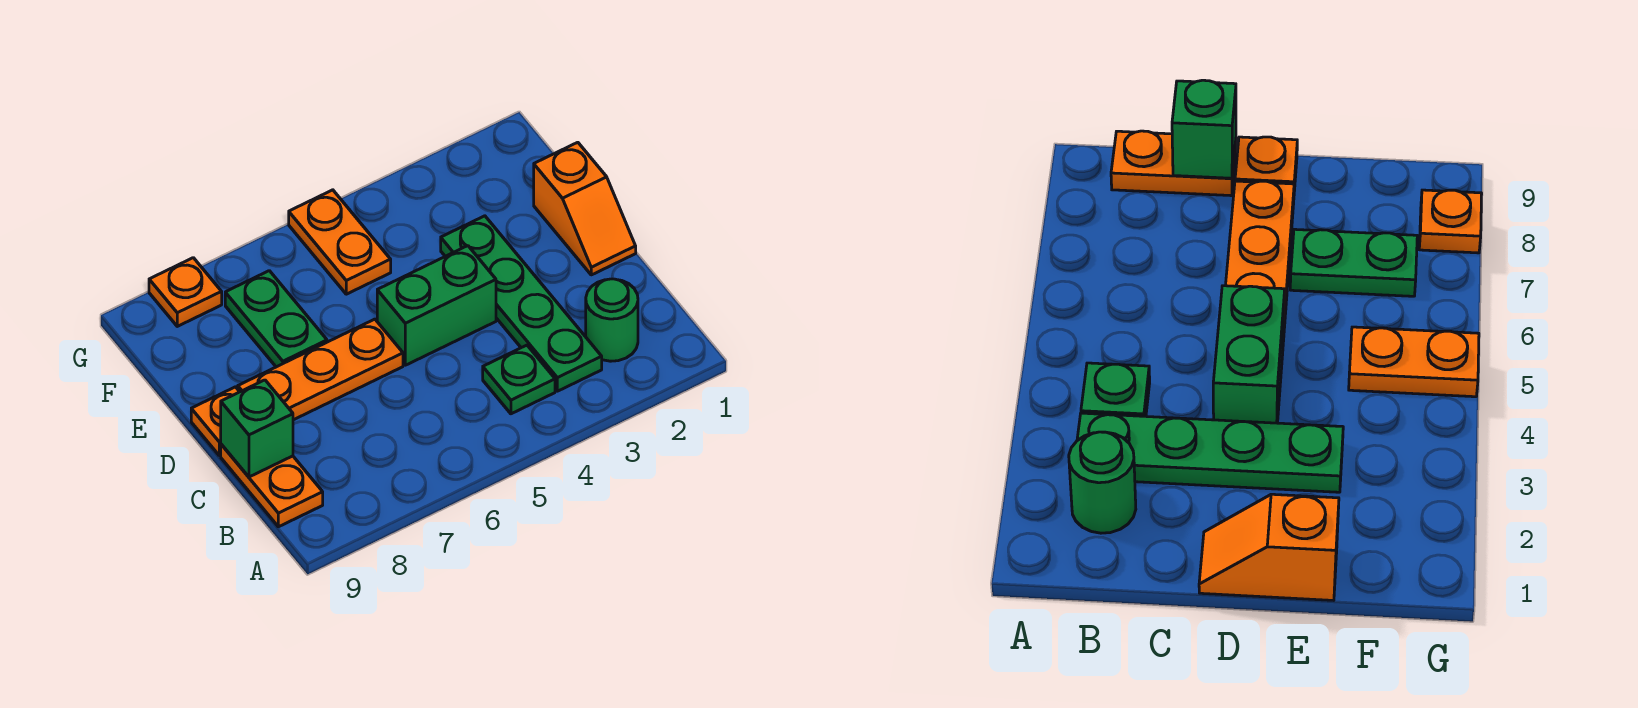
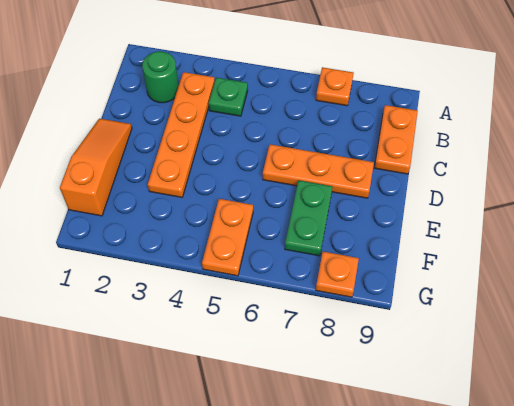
green plate B3:E3 level 1 -> orange plate B3:E3 level 1
green brick C9 level 2 -> none
orange slope D1:E1 level 1 top E -> orange slope D1:F1 level 1 top F
green brick D4:D5 level 1 -> none
orange plate D9 level 1 -> orange plate A7 level 1

